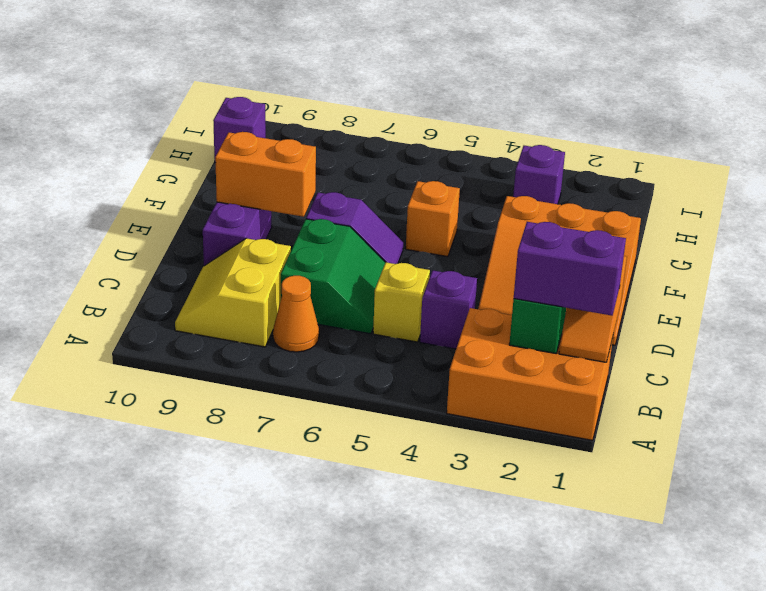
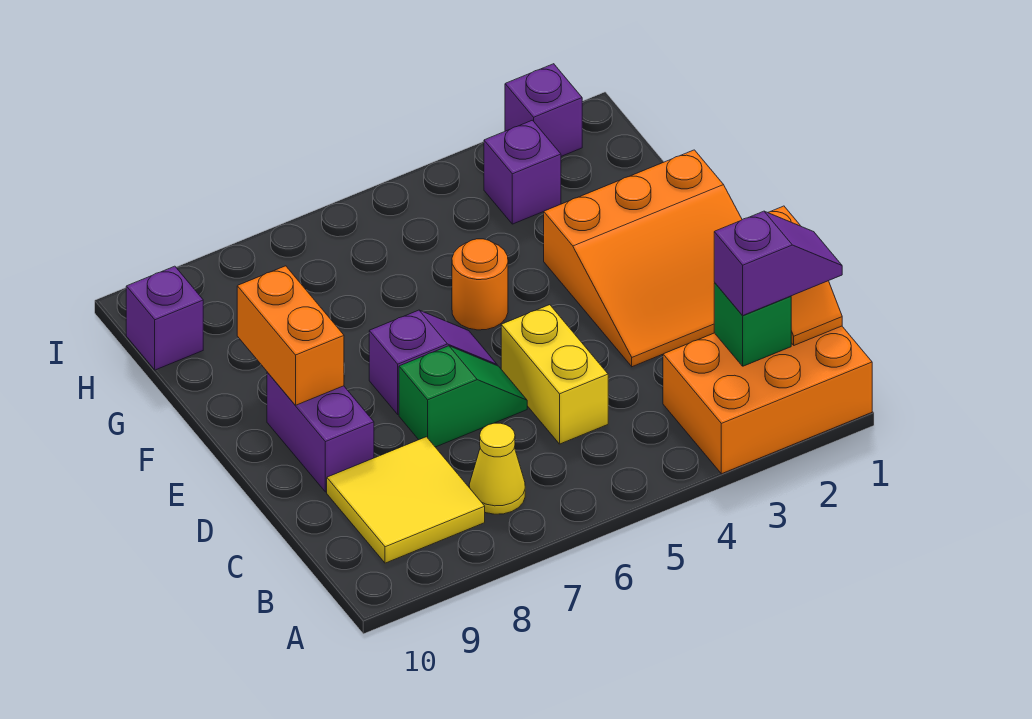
purple brick B1:B2 level 3 -> purple slope B1:B2 level 3 top 2
orange cone B7 level 1 -> yellow cone B7 level 1
yellow slope B8:C9 level 1 top 8 -> yellow tile B8:C9 level 1
purple brick C4 level 1 -> purple brick I2 level 1
yellow brick C5 level 1 -> yellow brick C5:D5 level 1
green slope C6:D7 level 1 top 7 -> green slope D6:D7 level 1 top 7
orange brick E8:E9 level 2 -> orange brick E9:F9 level 2
orange brick F5 level 1 -> orange round brick F5 level 1

